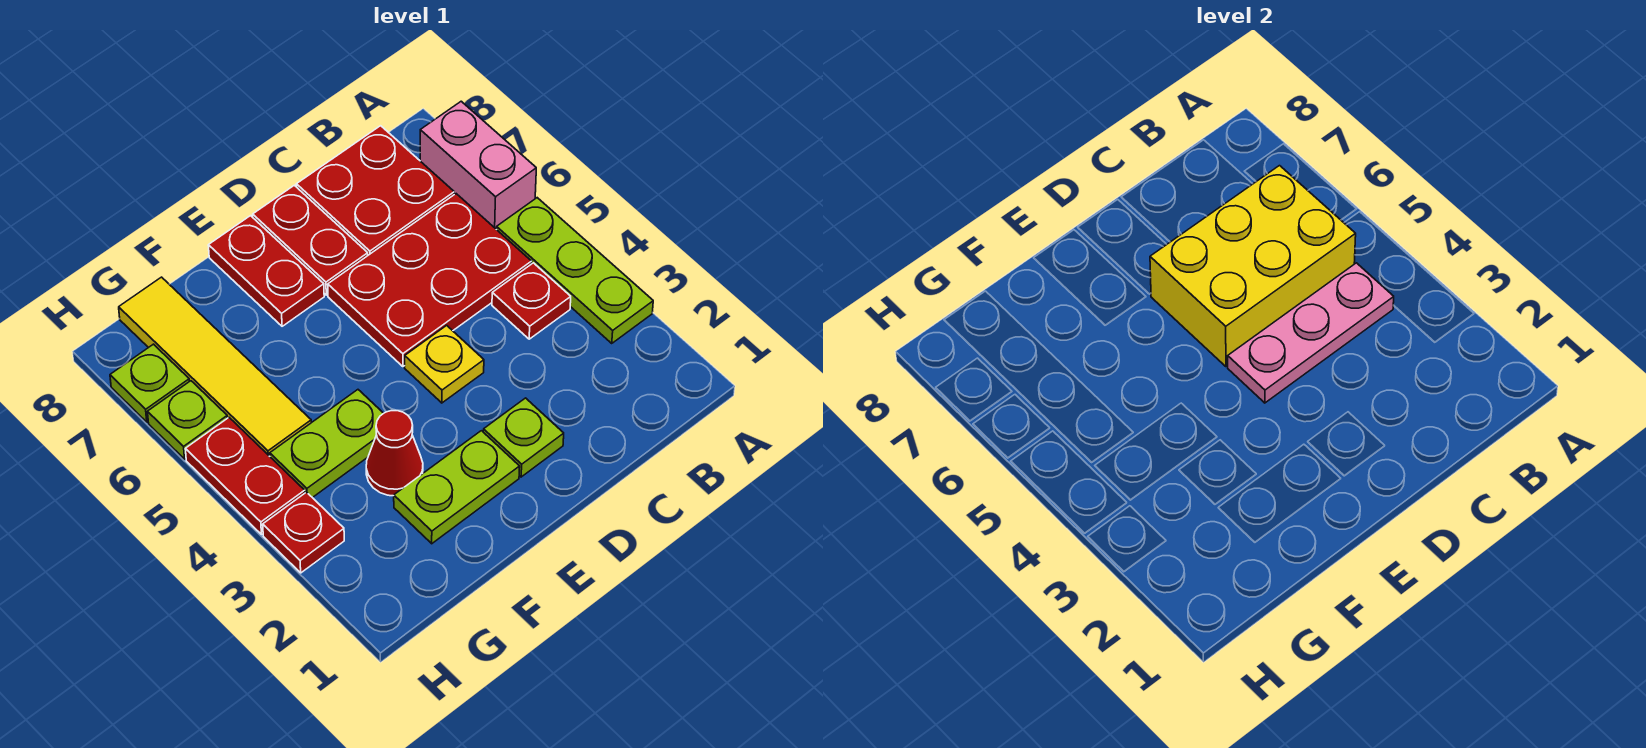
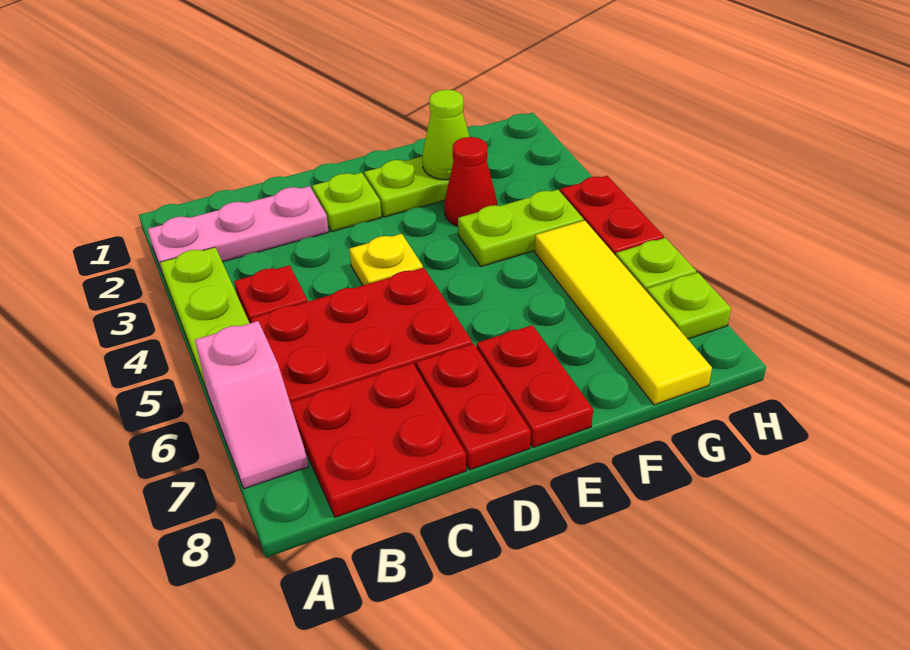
pink brick A6:A7 level 1 -> pink slope A6:A7 level 1 top 6
pink plate B4:D4 level 2 -> pink plate A2:C2 level 1
yellow brick B5:D6 level 2 -> none
none -> lime cone F2 level 2
red plate H3 level 1 -> none

